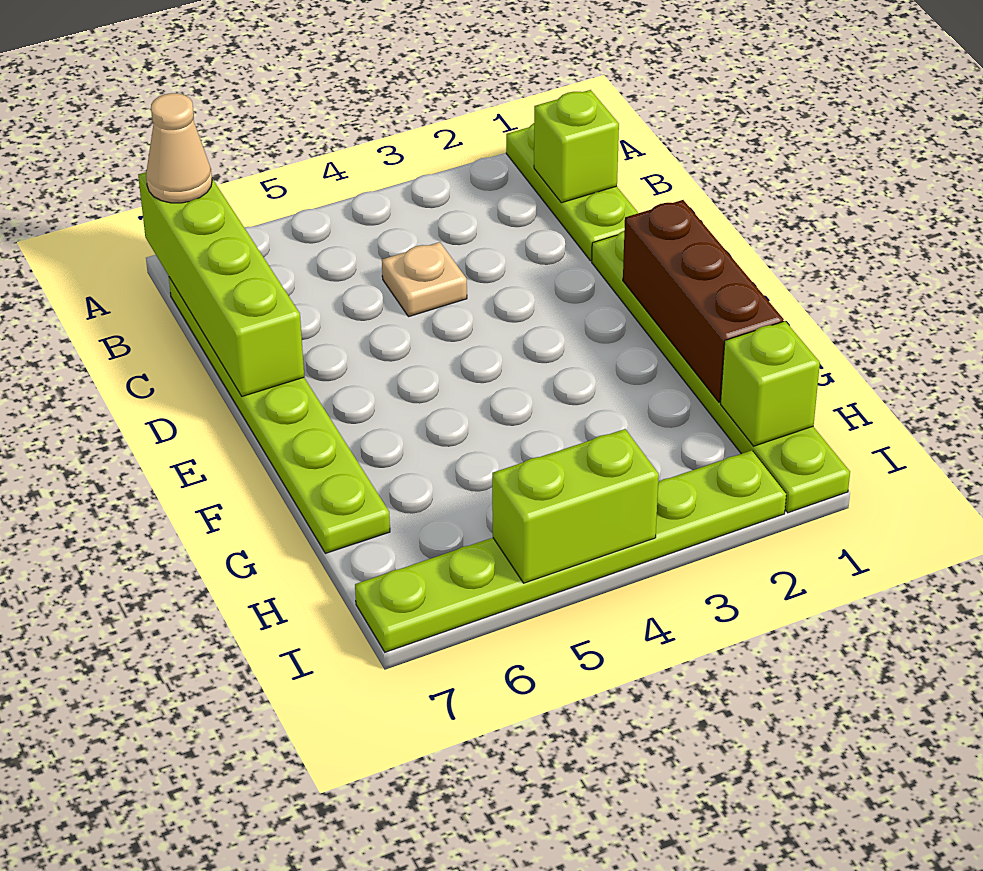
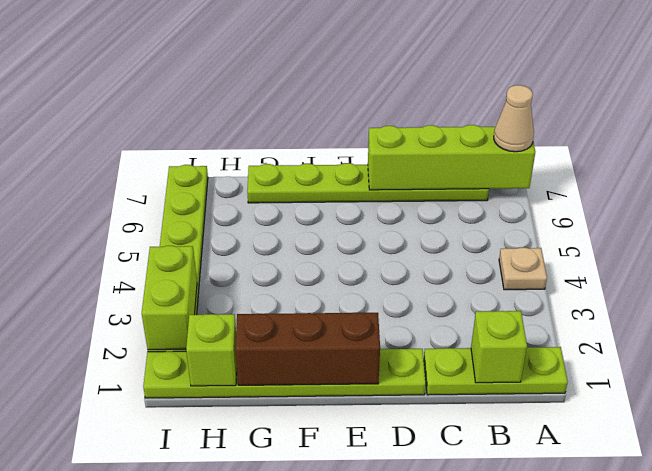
tan plate C4 level 1 -> tan plate A4 level 1
lime brick I4:I5 level 2 -> lime brick I2:I3 level 2

